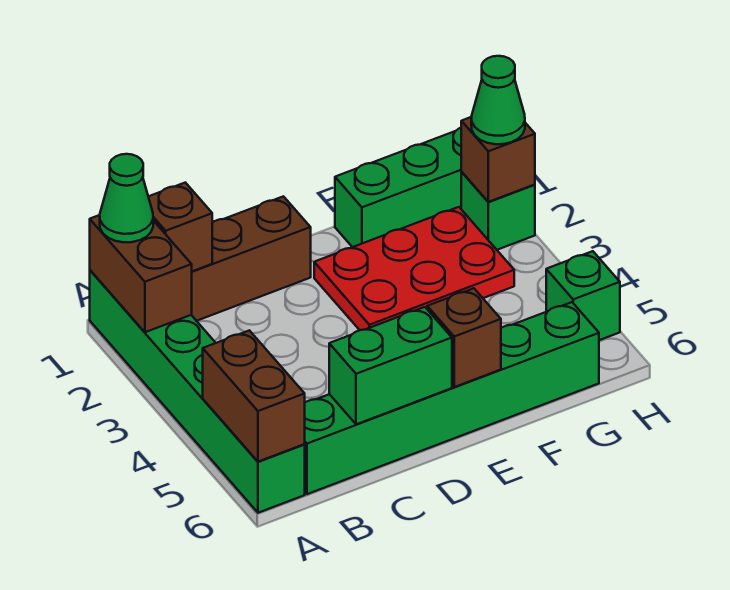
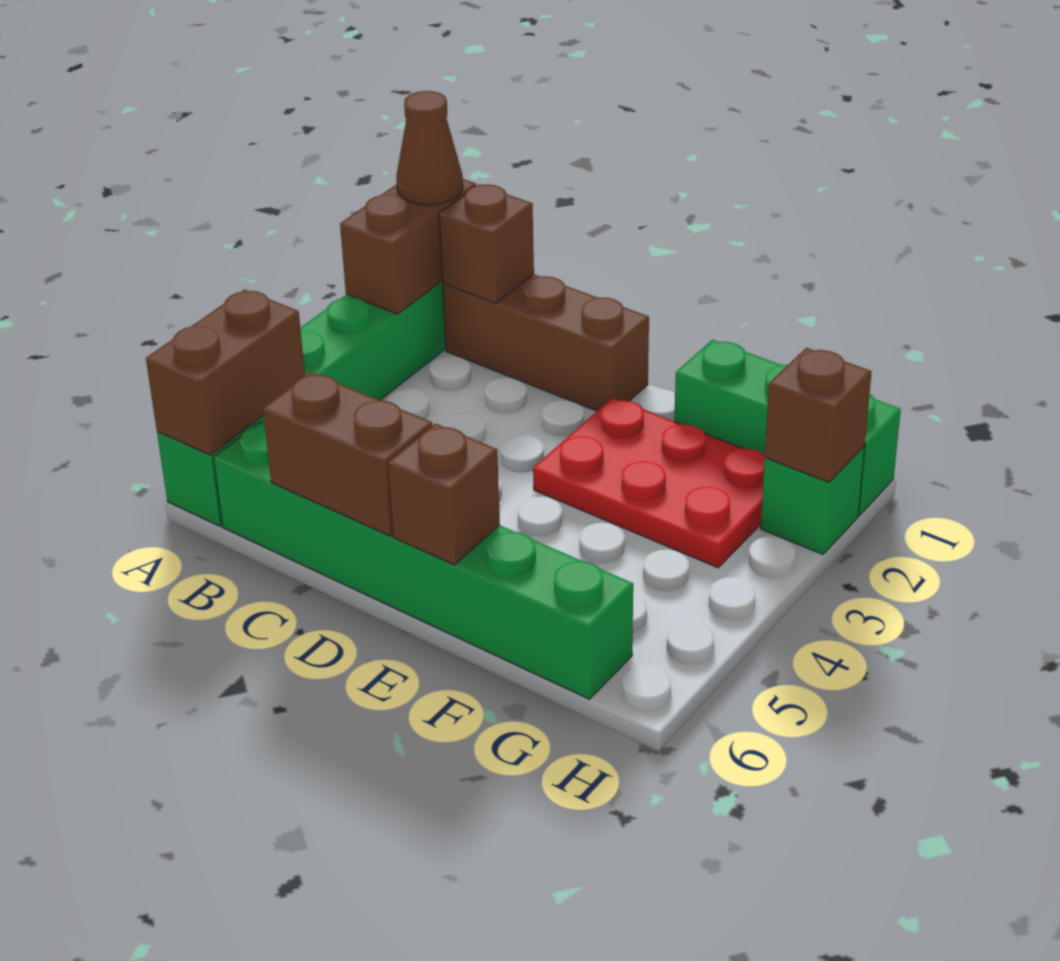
green cone A1 level 3 -> brown cone A1 level 3
green brick C6:D6 level 2 -> brown brick C6:D6 level 2
green cone H2 level 3 -> none
green brick H5 level 1 -> none

